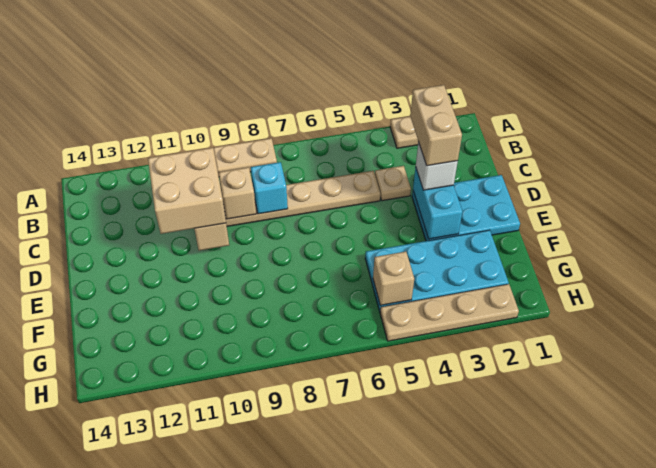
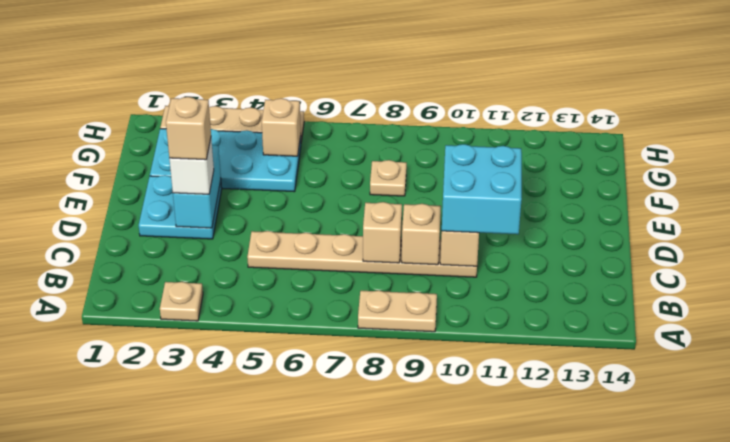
tan brick C3:D3 level 4 -> tan brick D3 level 4
tan plate C4 level 1 -> tan plate F8 level 1
cyan brick C8 level 2 -> tan brick C8 level 2
tan brick C10:D11 level 3 -> cyan brick C10:D11 level 3
cyan plate D1:E3 level 1 -> cyan plate D2:E3 level 1

